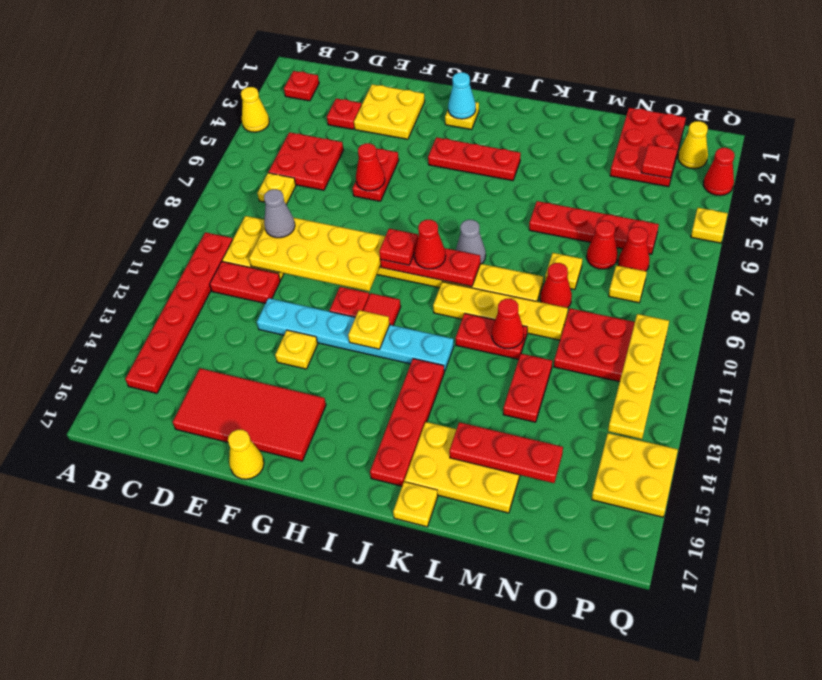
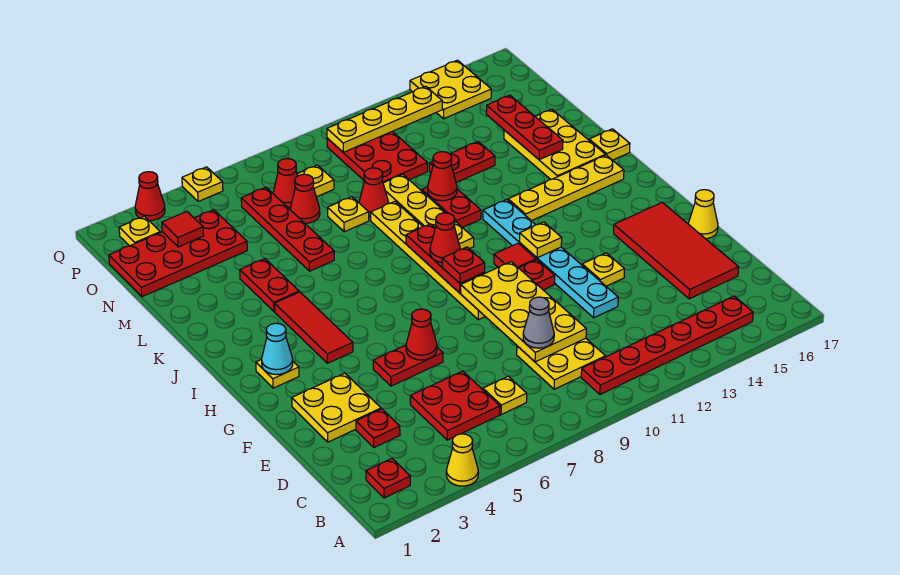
red plate C11:D11 level 1 -> red plate K4:L4 level 1
red plate H4:J4 level 1 -> red tile H4:J4 level 1
grey cone J8 level 1 -> none
red plate J13:J16 level 1 -> yellow plate J13:J16 level 1
red plate N1:O3 level 1 -> red plate N1:O4 level 1
yellow cone P2 level 1 -> yellow plate P2 level 1

